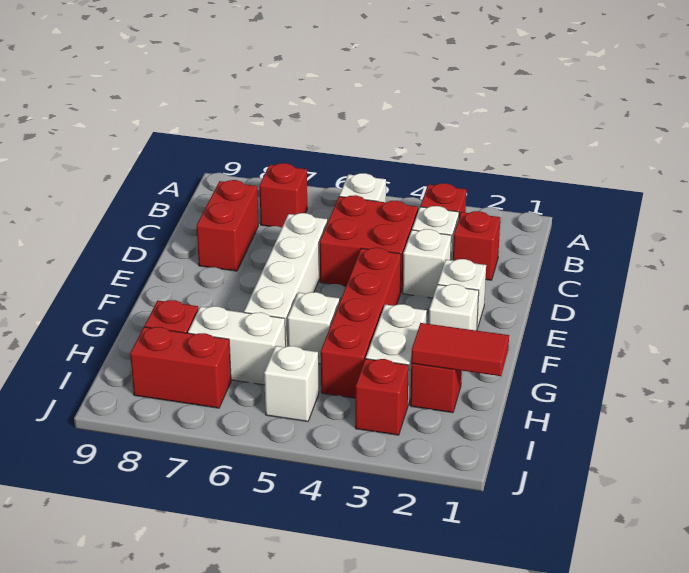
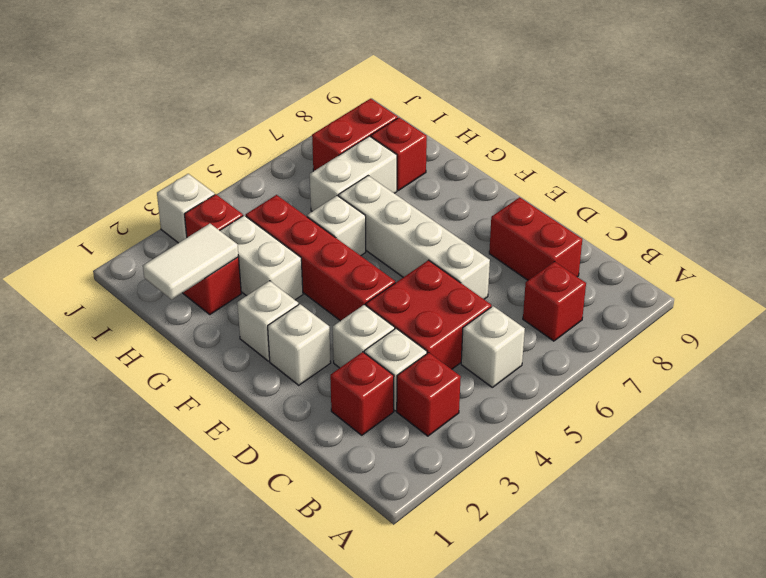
red tile H1:H2 level 2 -> white tile H1:H2 level 2
white brick I5 level 1 -> white brick J3 level 1

